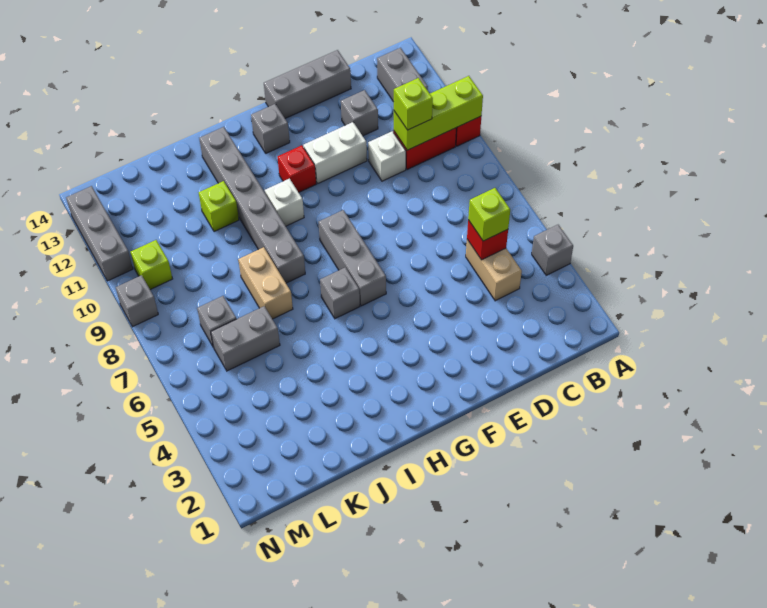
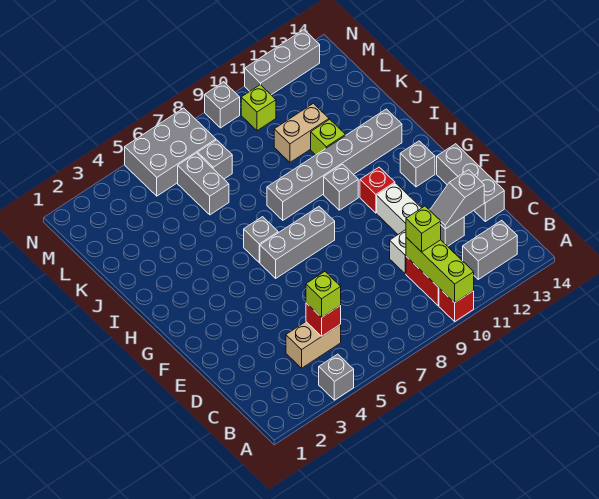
none -> grey slope D12:D13 level 2 top 13
white brick H10 level 1 -> grey brick H10 level 1
tan brick J7:J8 level 1 -> tan brick K10:K11 level 1
none -> grey brick M5:N7 level 1

